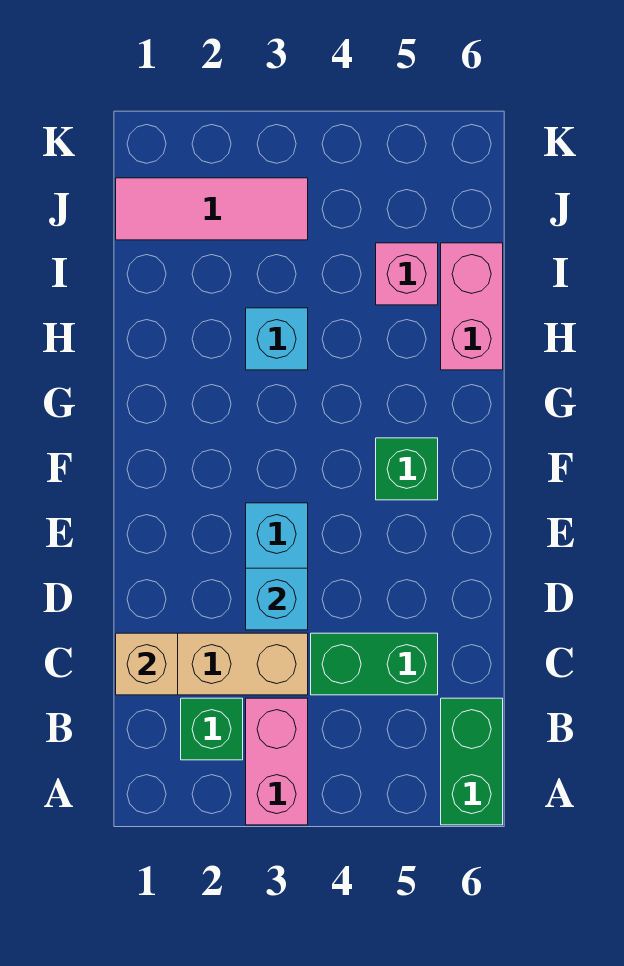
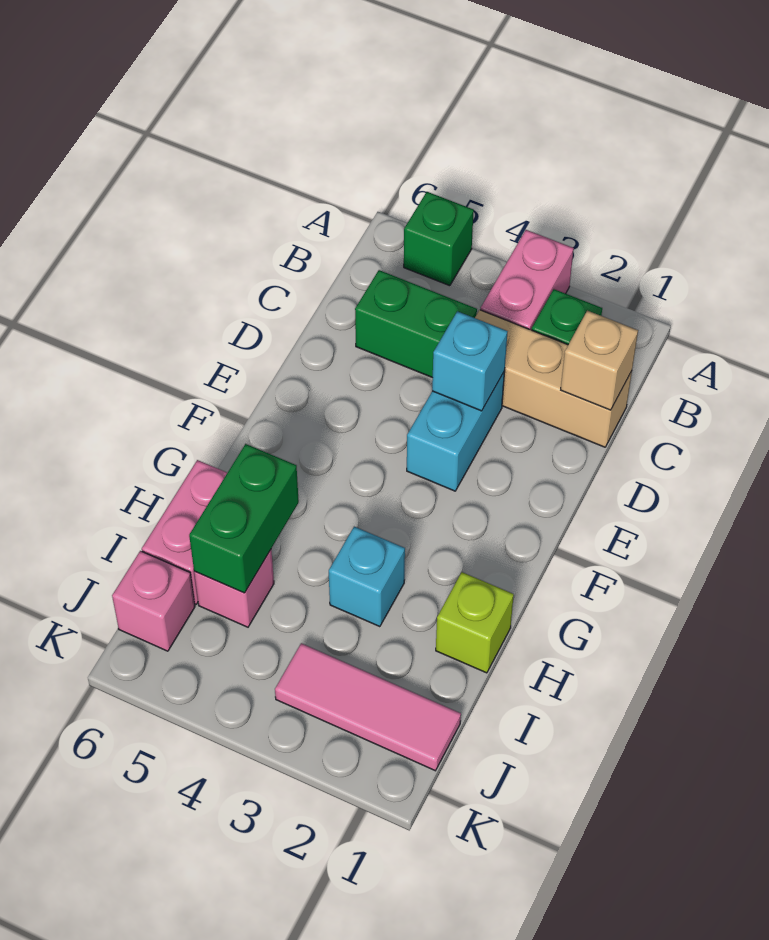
green brick A6:B6 level 1 -> green brick H5:I5 level 2
green brick F5 level 1 -> green brick A5 level 1
none -> lime brick H1 level 1
none -> pink brick J6 level 1

